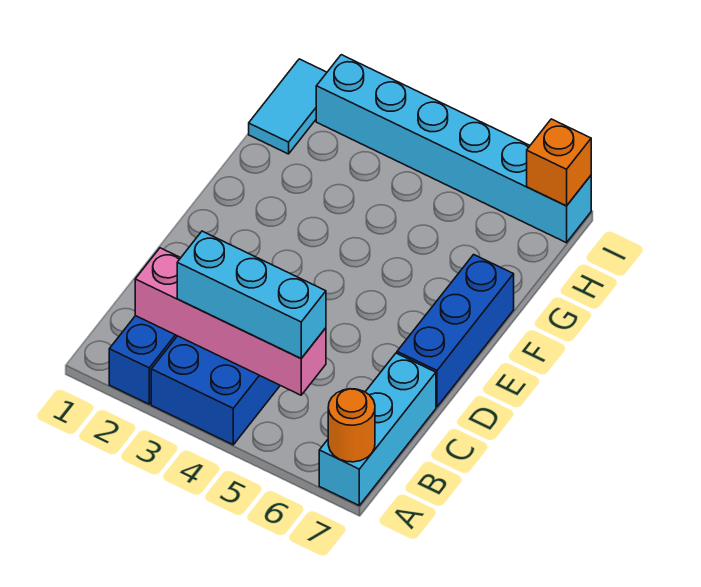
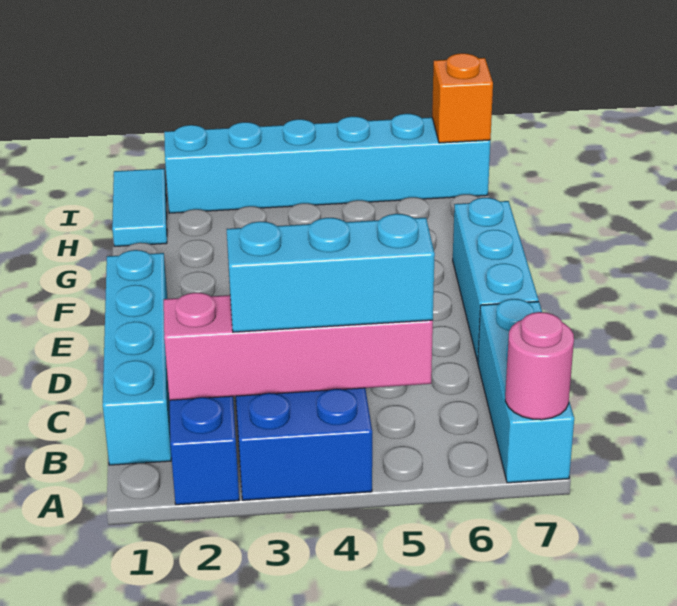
orange round brick A7 level 2 -> pink round brick A7 level 2
none -> cyan brick B1:E1 level 1
blue brick D7:F7 level 1 -> cyan brick D7:F7 level 1

